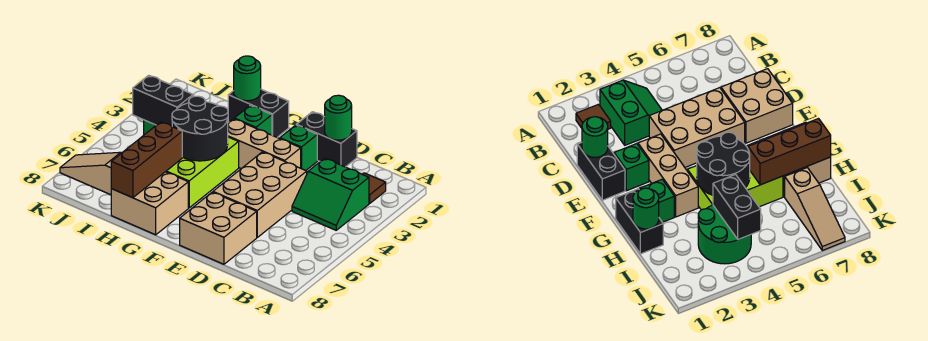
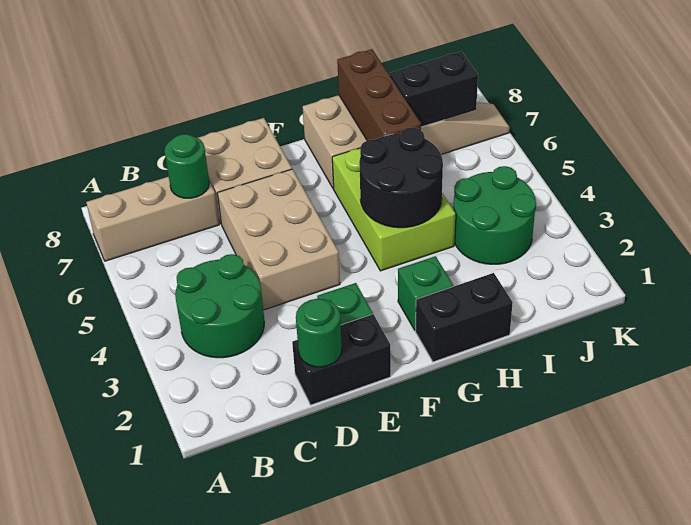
brown tile B2 level 1 -> none
green slope B3:C4 level 1 top 3 -> green round brick B3:C4 level 1
tan brick E3:G3 level 1 -> tan brick A7:C7 level 1
green round brick H1 level 2 -> green round brick C7 level 2
black brick I4:J4 level 2 -> black brick I7:J7 level 2

